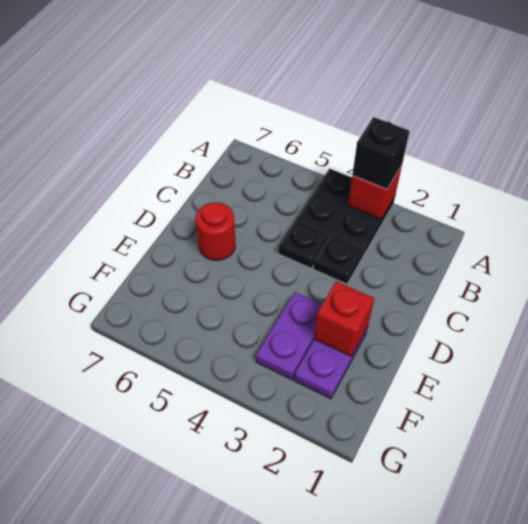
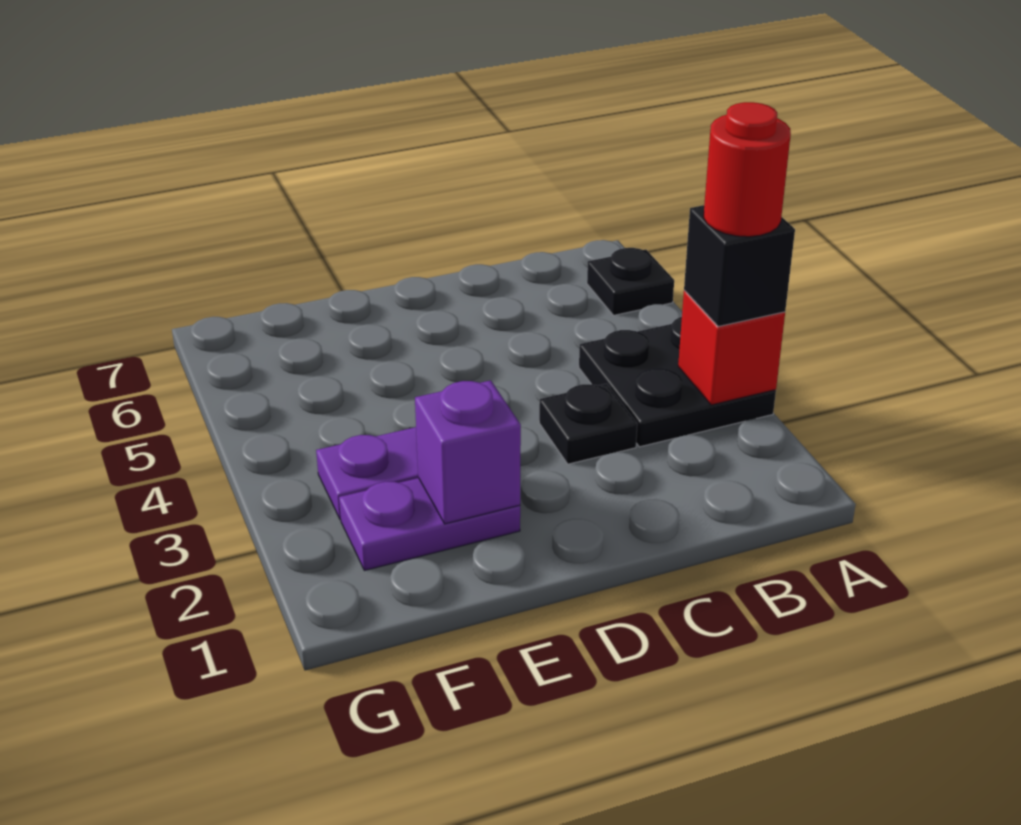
black plate C4 level 1 -> black plate A6 level 1
red round brick D6 level 1 -> red round brick A3 level 4
red brick E2 level 2 -> purple brick E2 level 2

